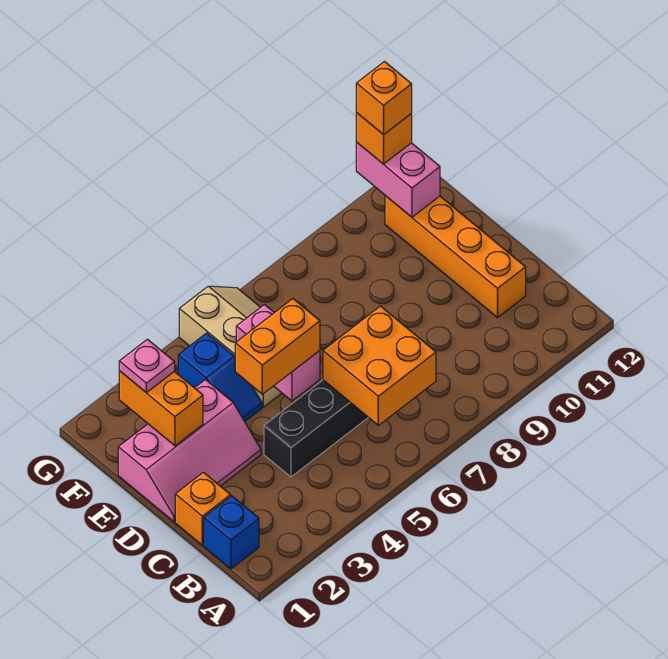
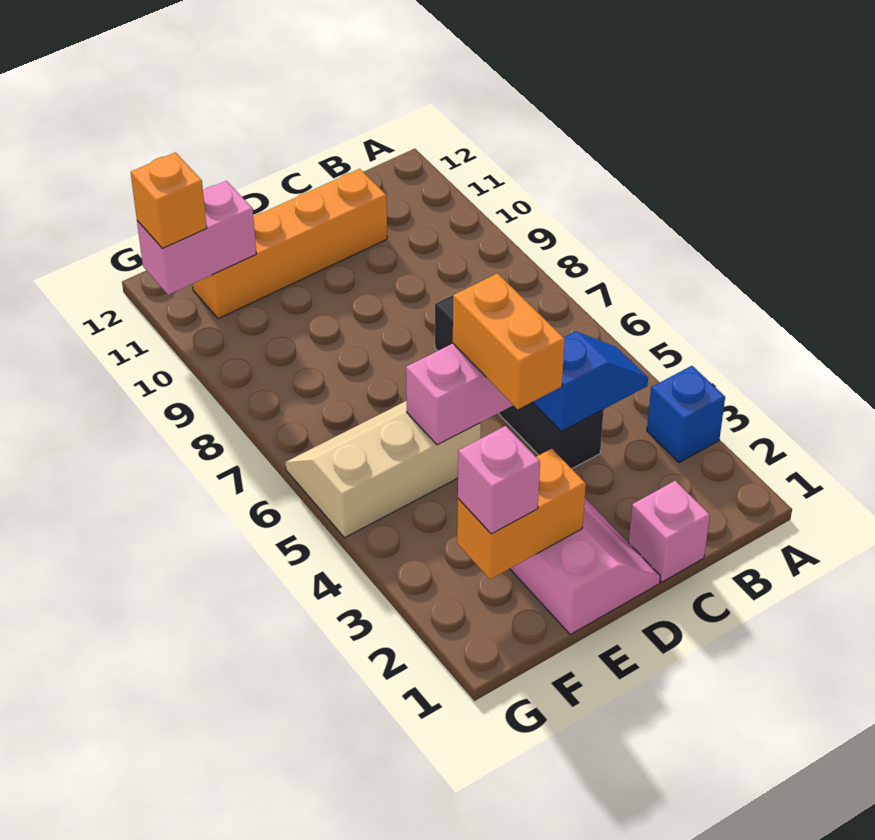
blue brick B1 level 1 -> blue brick A3 level 1
orange brick B6:C7 level 2 -> none
orange brick C1 level 1 -> pink brick C1 level 1
blue slope E4:F4 level 1 top F -> blue slope B4:C4 level 2 top C
pink plate F2 level 3 -> pink brick F2 level 3
orange brick G11 level 4 -> none

